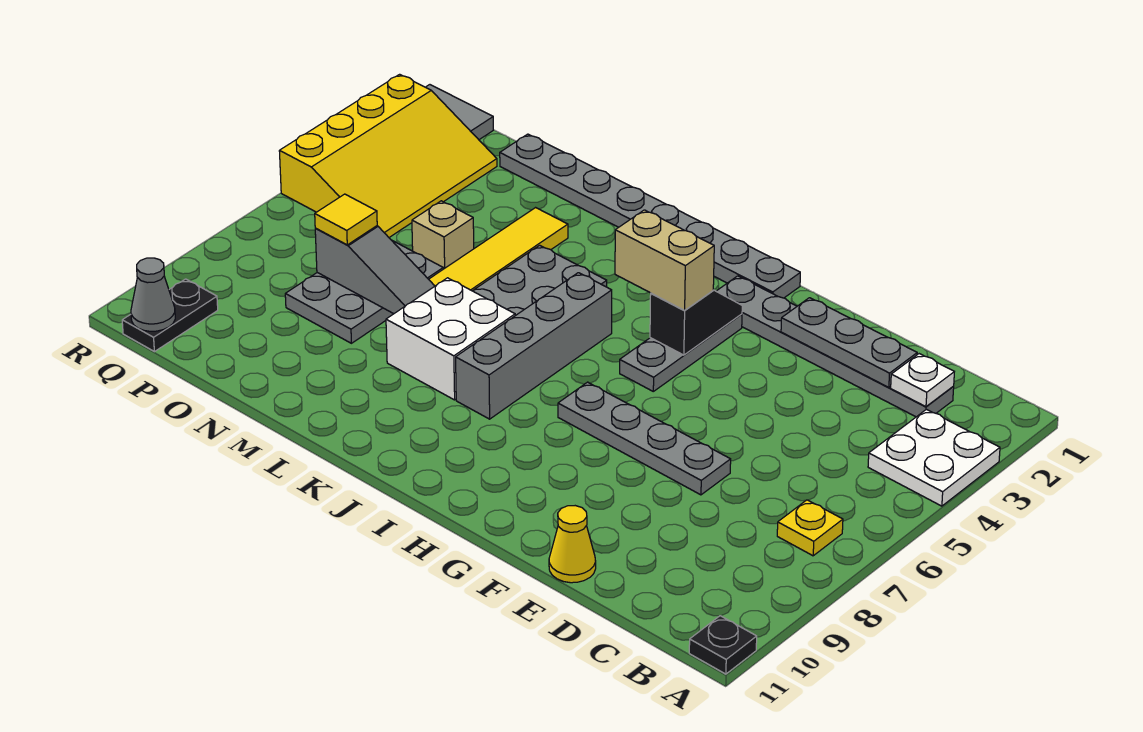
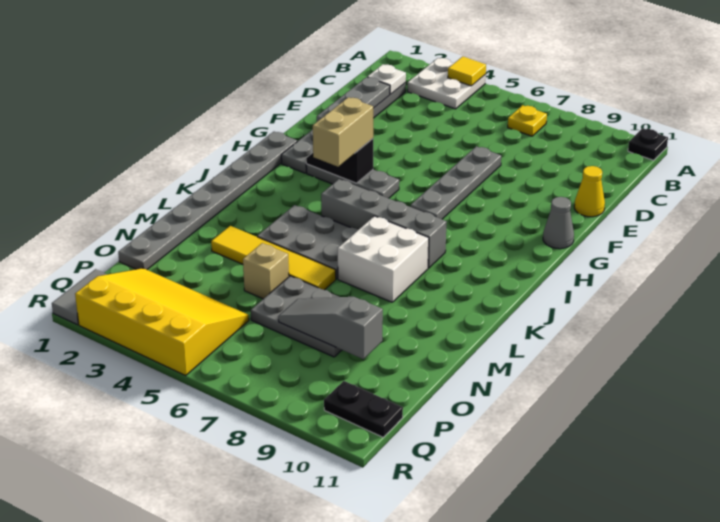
grey slope M7:O7 level 2 top O -> grey slope O7:O9 level 2 top 9
yellow tile O7 level 3 -> yellow tile A4 level 2
grey cone Q11 level 2 -> grey cone G11 level 1

